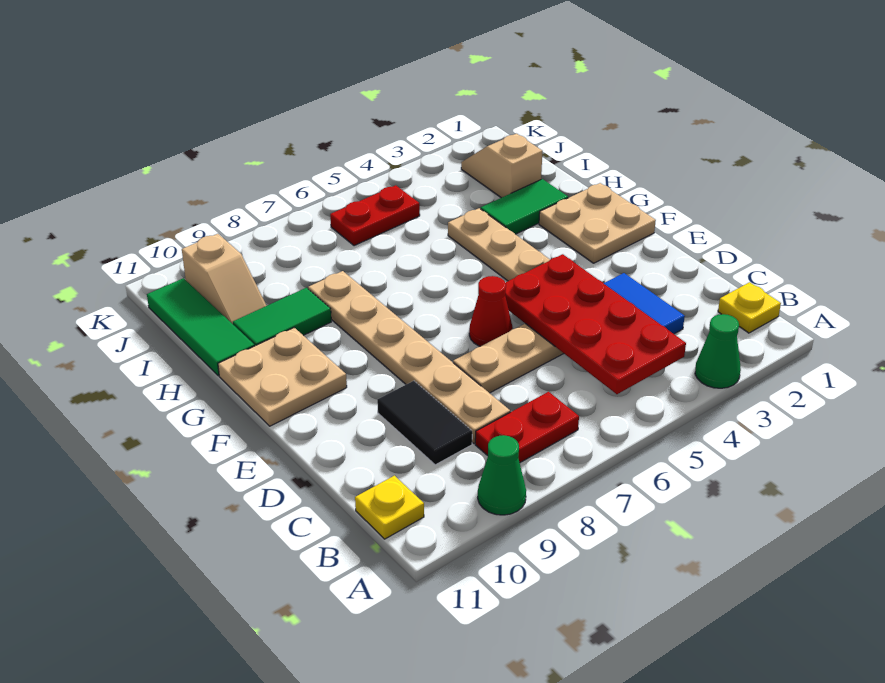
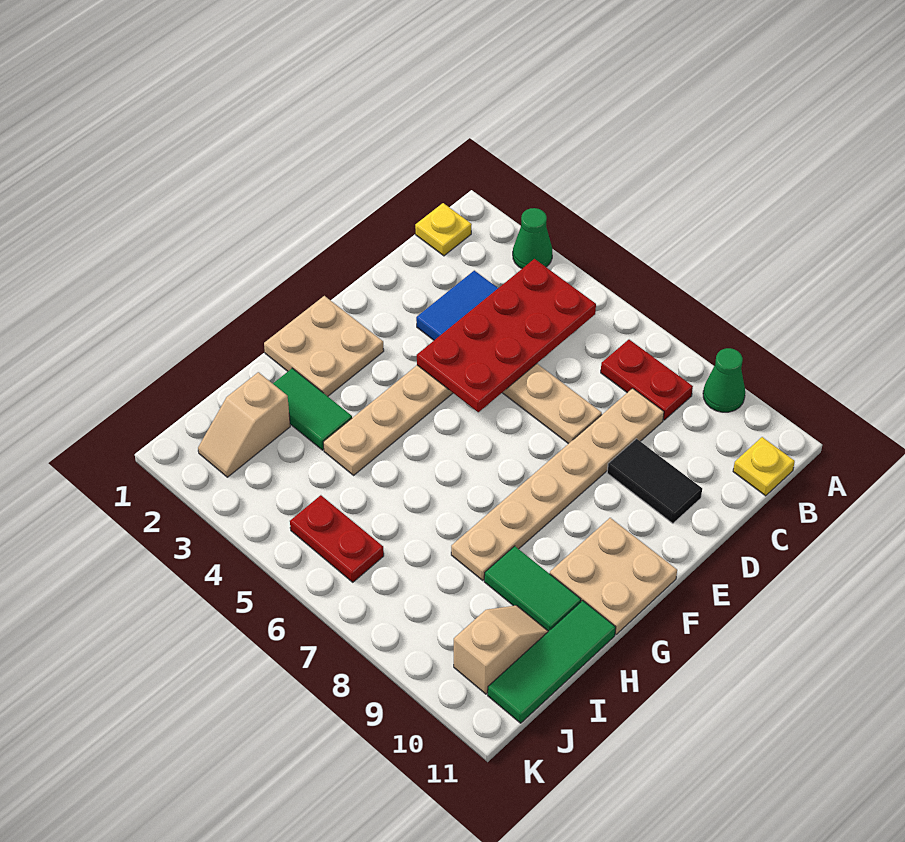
black tile C9:D9 level 1 -> black tile D9:D10 level 1
red cone E6 level 1 -> none

